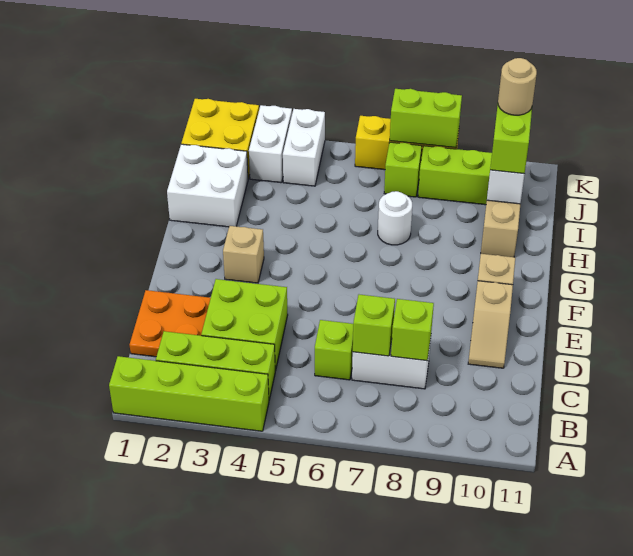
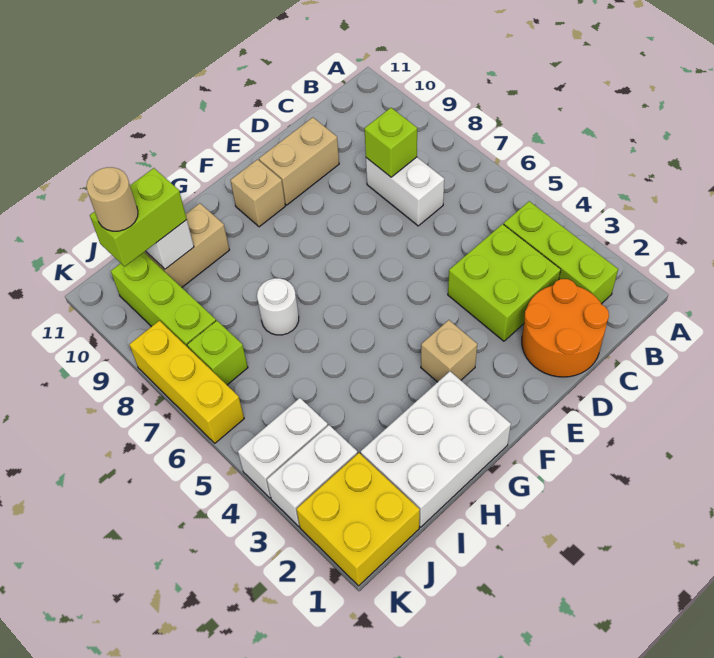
lime brick A1:A4 level 1 -> none
orange plate C1:D2 level 1 -> orange round brick C1:D2 level 1
lime brick C6 level 1 -> none
lime brick C7 level 2 -> none
tan slope D10:E10 level 1 top E -> tan brick D10:E10 level 1
white brick H1:I2 level 1 -> white brick G1:I2 level 1
lime brick K7:K8 level 2 -> none

